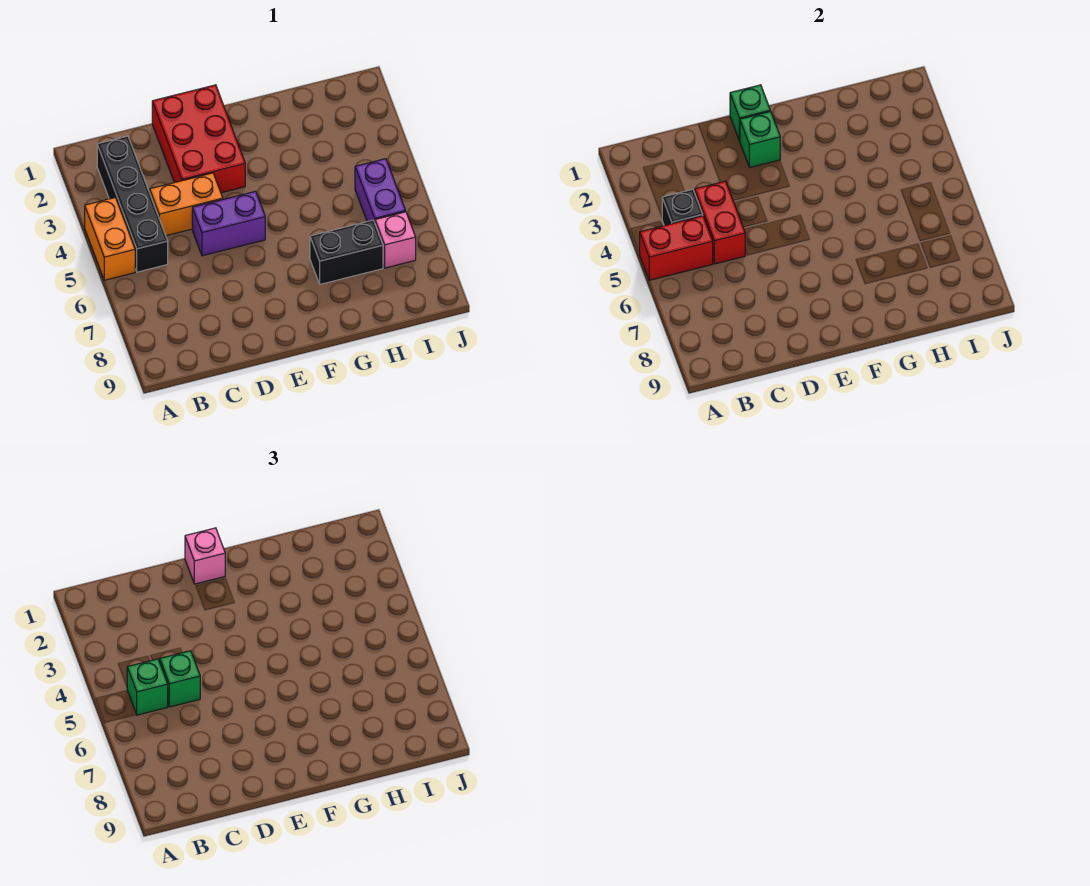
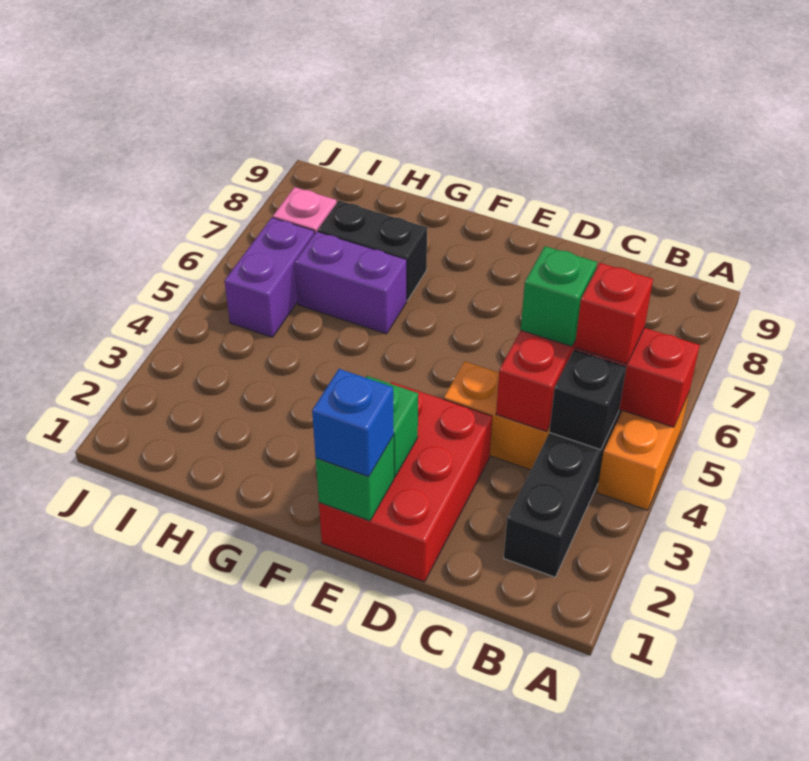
green brick B5 level 3 -> red brick B5 level 3
purple brick D5:E5 level 1 -> purple brick G6:H6 level 1
pink brick E1 level 3 -> blue brick E1 level 3

